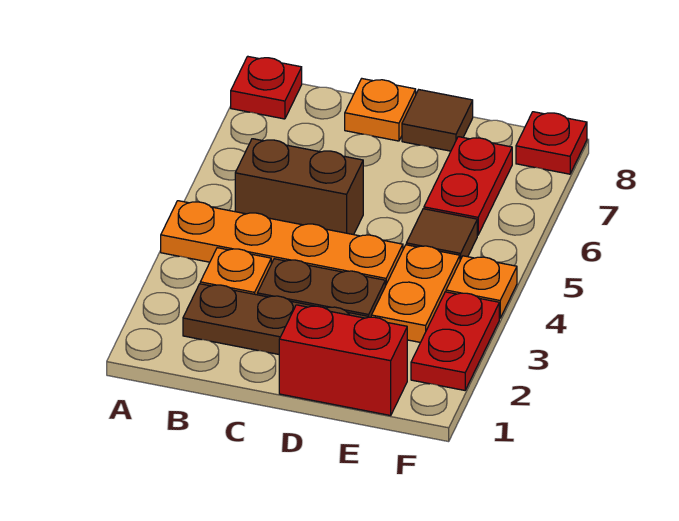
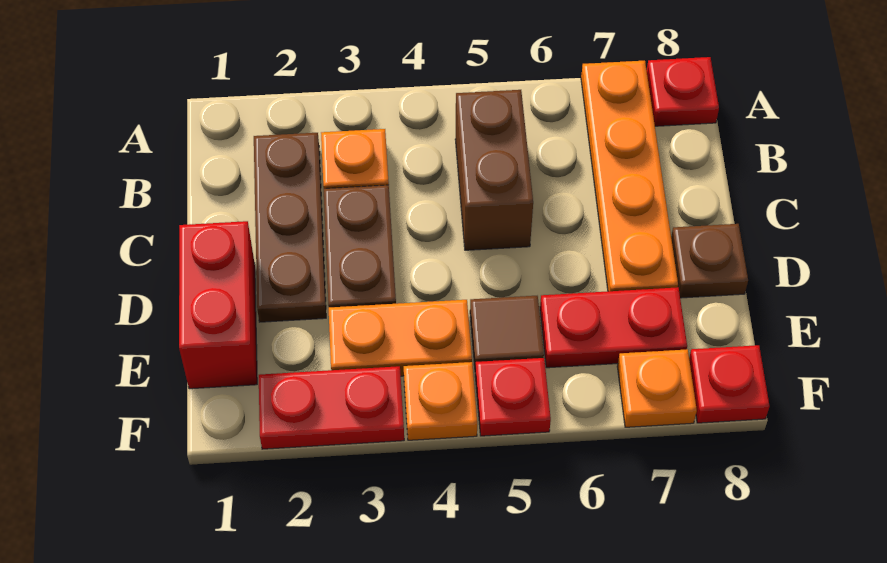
orange plate A4:D4 level 1 -> orange plate A7:D7 level 1
orange plate C8 level 1 -> orange plate F7 level 1
brown tile D8 level 1 -> brown plate D8 level 1
none -> red plate F5 level 1

